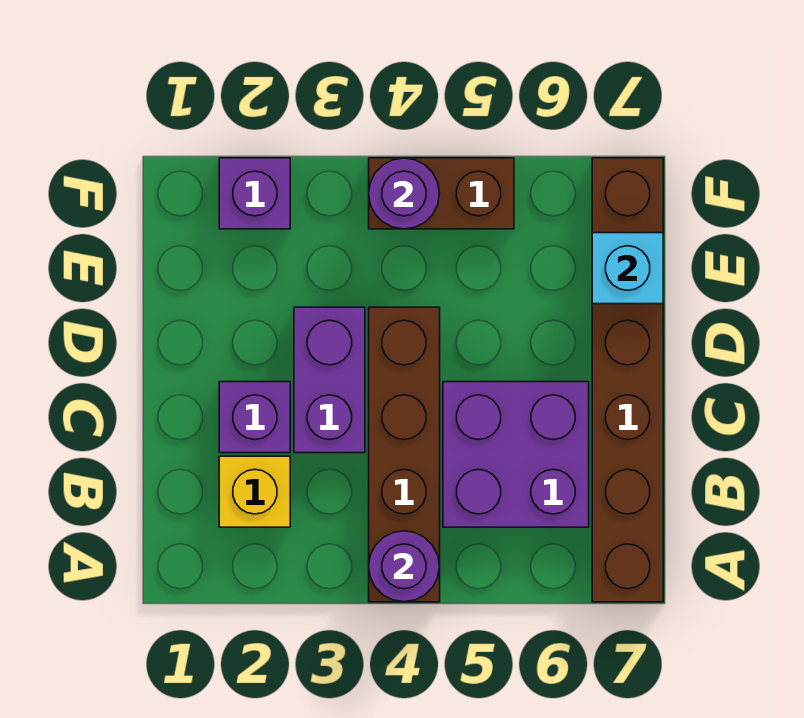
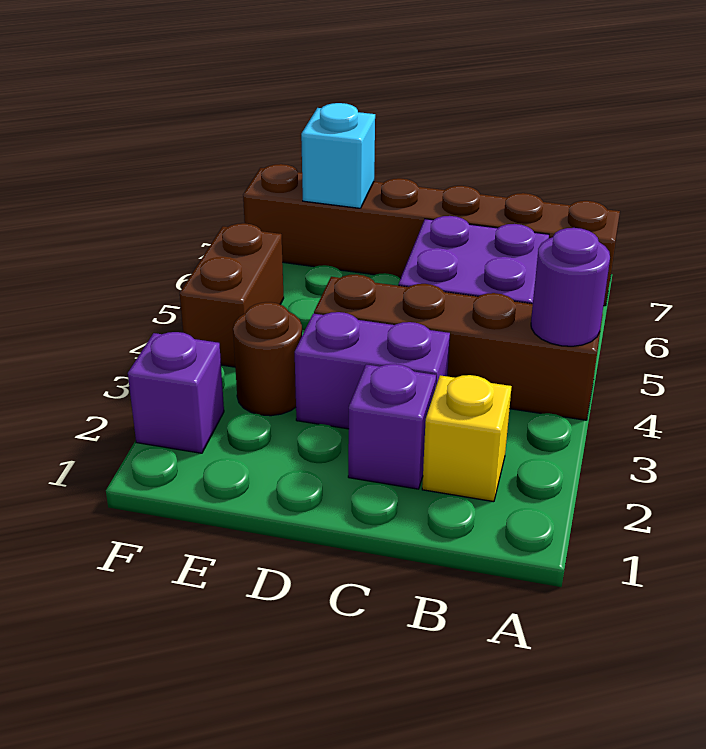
none -> brown round brick E3 level 1
purple round brick F4 level 2 -> none

